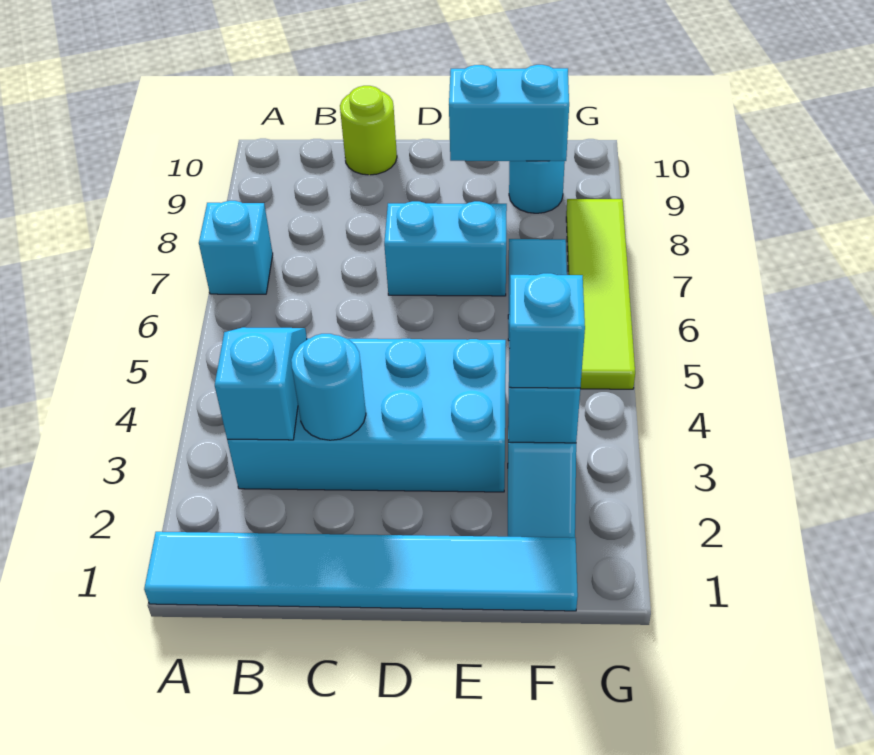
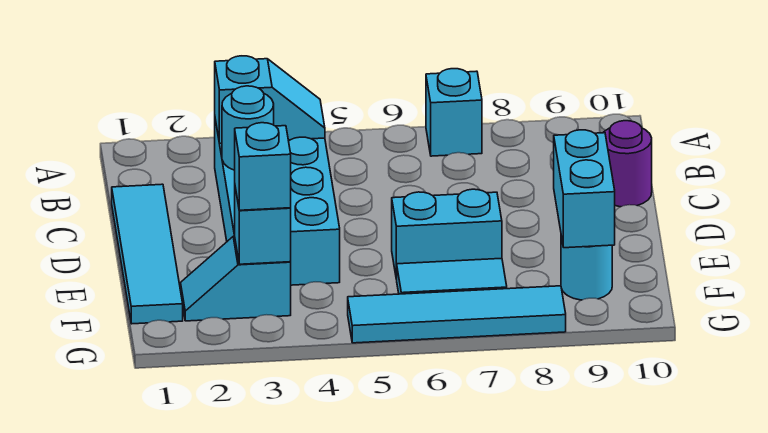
cyan tile A1:F1 level 1 -> cyan tile C1:F1 level 1
lime round brick C10 level 1 -> purple round brick C10 level 1
cyan brick D7:E7 level 1 -> cyan brick E6:E7 level 1
lime tile G5:G8 level 1 -> cyan tile G5:G8 level 1

